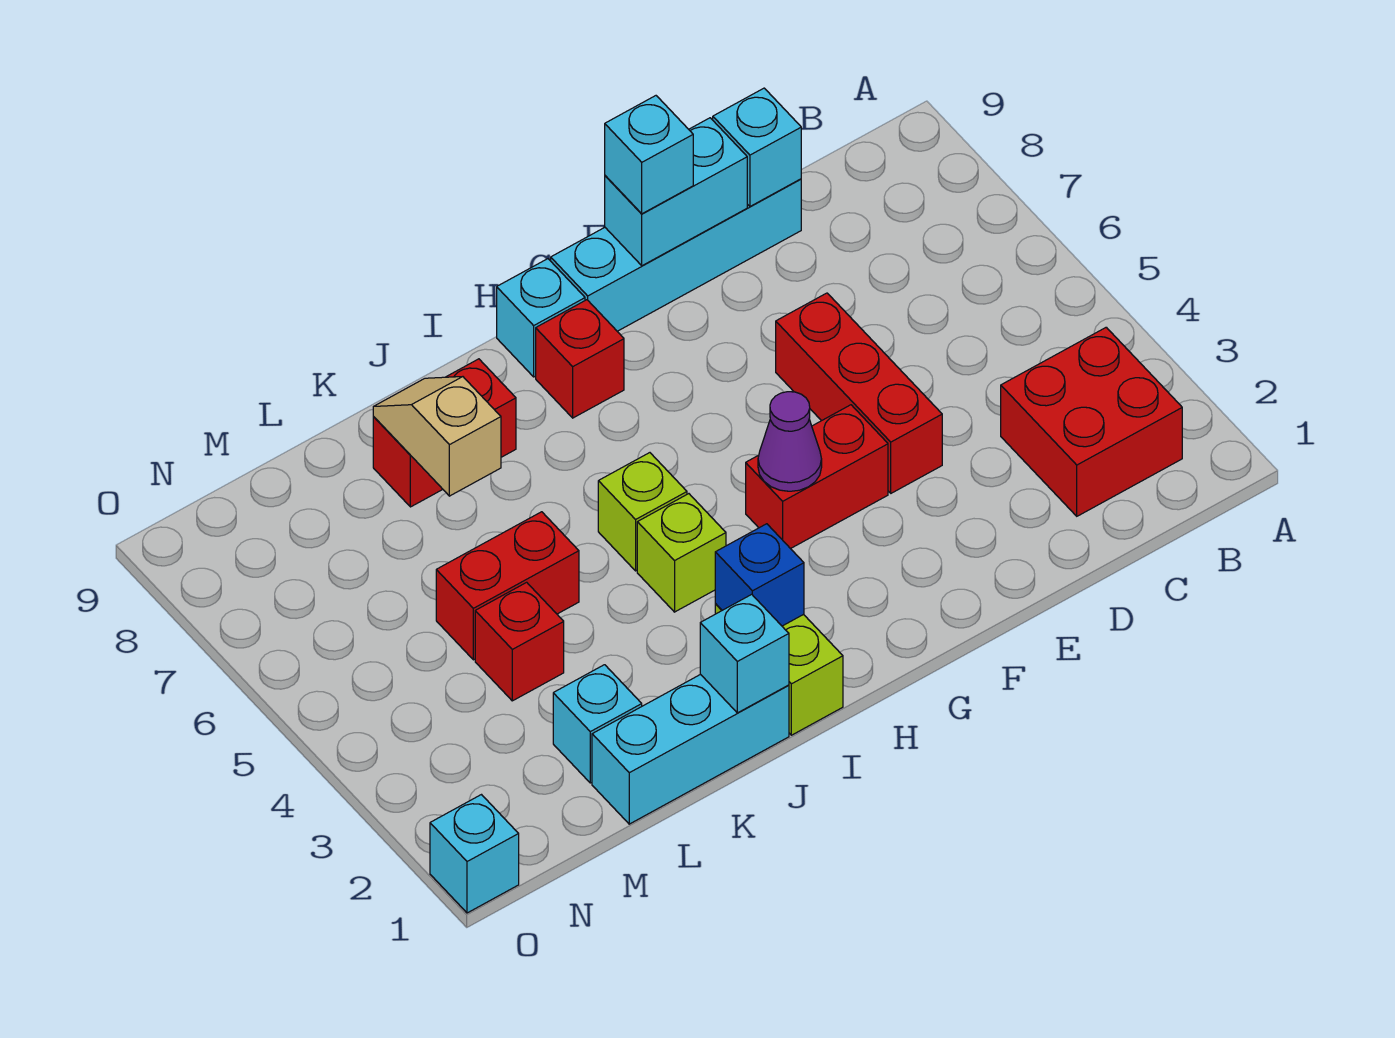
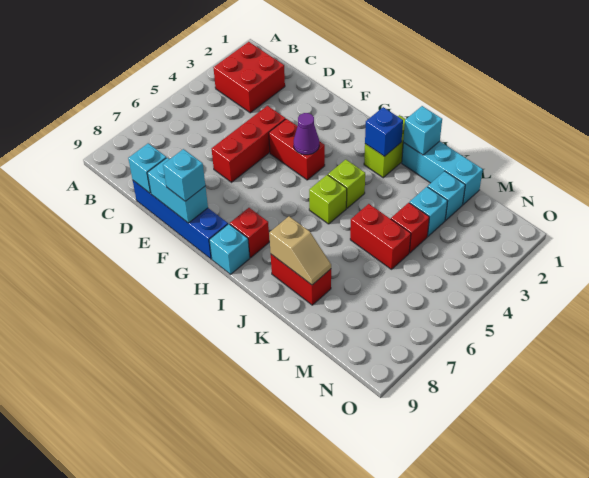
cyan brick D9:G9 level 1 -> blue brick D9:G9 level 1
tan slope K7:K8 level 2 top 7 -> tan slope J8:K8 level 2 top J
cyan brick O1 level 1 -> cyan brick L3 level 1

